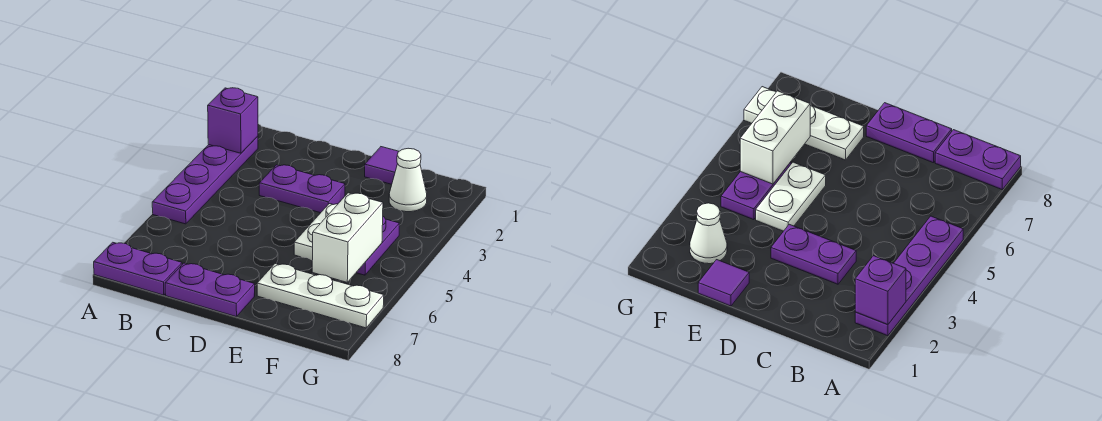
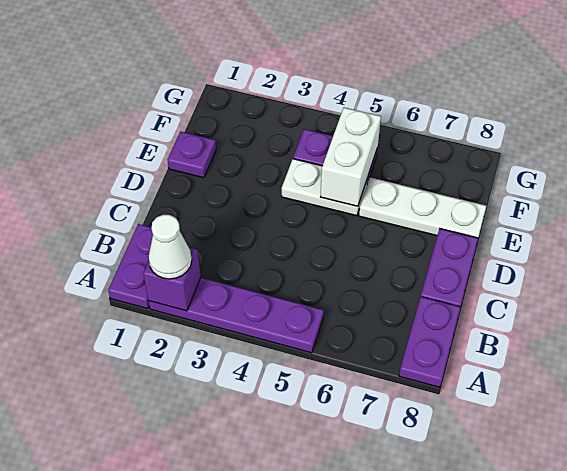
purple plate C3:D3 level 1 -> purple plate A1:B1 level 1
purple tile E1 level 1 -> purple plate E1 level 1
white plate E7:G7 level 1 -> white plate E6:E8 level 1
white cone F2 level 1 -> white cone A2 level 3
white brick F5:F6 level 2 -> white brick E5:F5 level 2

